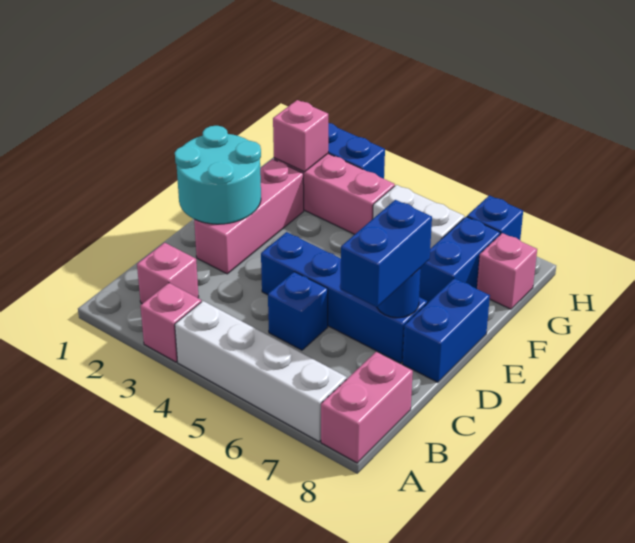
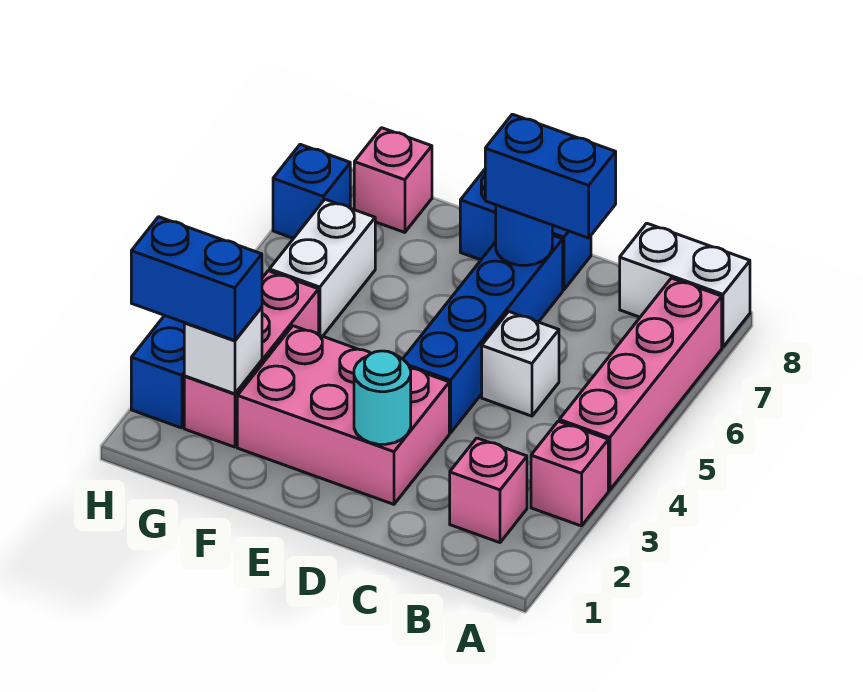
white brick A4:A7 level 1 -> pink brick A4:A7 level 1
pink brick A8:B8 level 1 -> white brick A8:B8 level 1
blue brick C5 level 1 -> white brick C5 level 1
cyan round brick D1:E2 level 2 -> cyan round brick D2 level 2
pink brick D2:F2 level 1 -> pink brick D2:F3 level 1
blue brick F7:G7 level 1 -> blue brick G2:H2 level 3
pink brick G2 level 2 -> white brick G2 level 2

